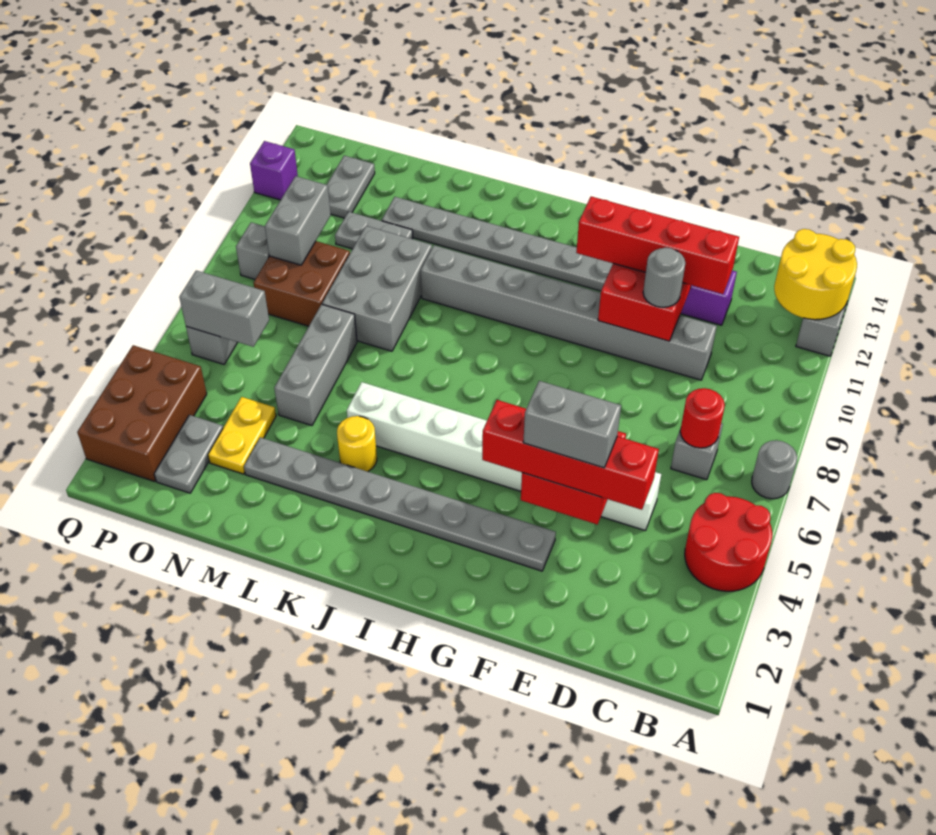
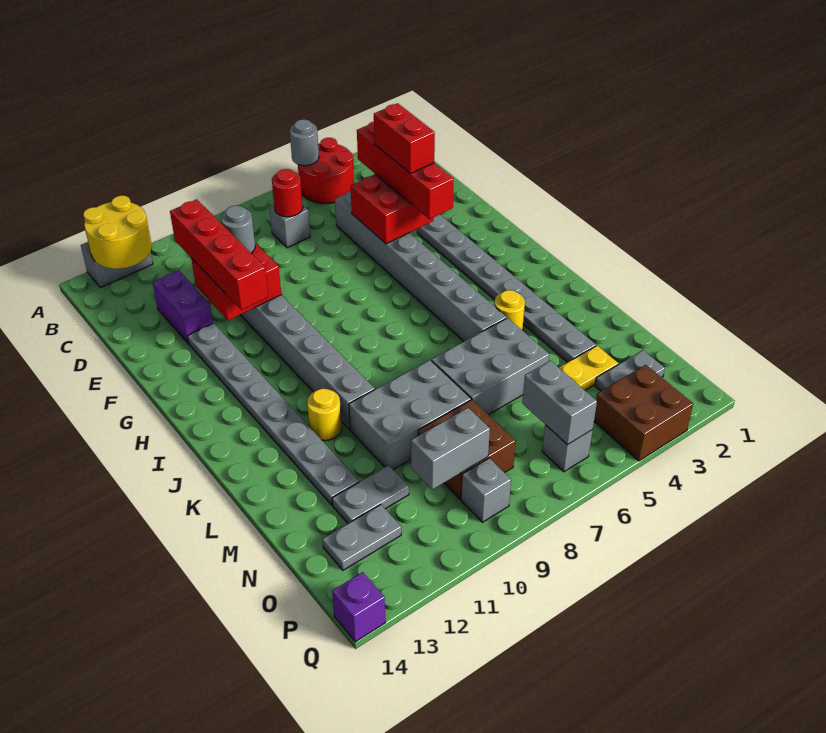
grey round brick A7 level 1 -> grey round brick A5 level 2
white brick D5:K5 level 1 -> grey brick D5:K5 level 1
grey brick E4:F4 level 4 -> red brick E4:F4 level 4
none -> yellow round brick K11 level 1
grey brick M5:M7 level 1 -> grey brick L5:M7 level 1
grey plate M11:N11 level 1 -> grey plate N11:N12 level 1
brown brick P2:Q4 level 1 -> brown brick P3:Q4 level 1
purple brick Q12 level 1 -> purple brick Q14 level 1

